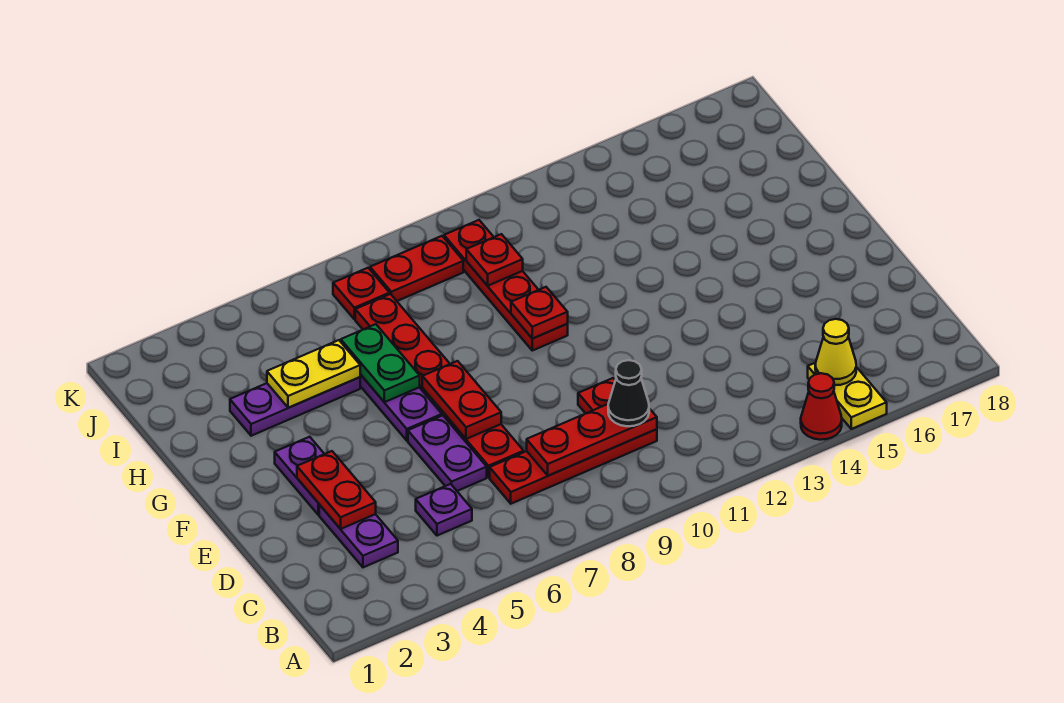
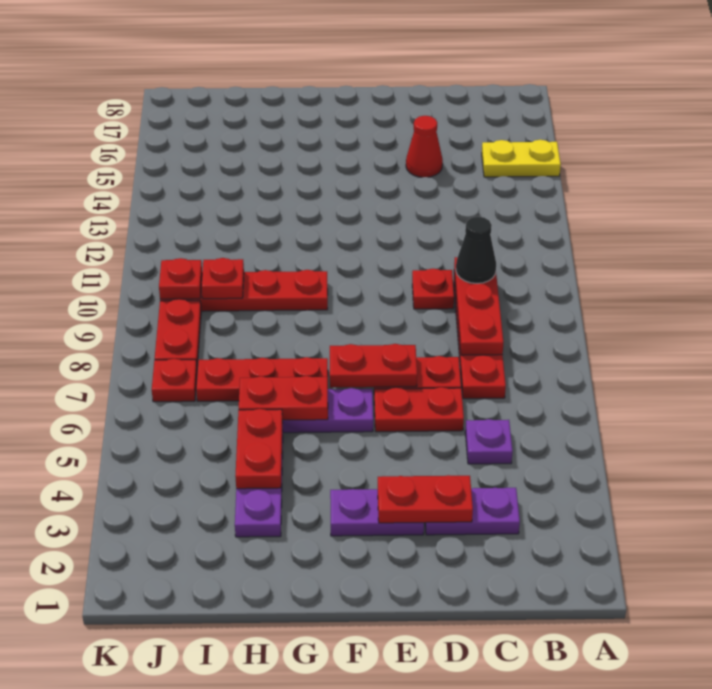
red cone A14 level 1 -> red cone D15 level 1
yellow cone B15 level 2 -> none
purple plate D6:E6 level 1 -> red plate D6:E6 level 1
green plate G6:H6 level 2 -> red plate G6:H6 level 2
red plate G10 level 2 -> red plate J10 level 2
yellow plate H4:H5 level 2 -> red plate H4:H5 level 2

